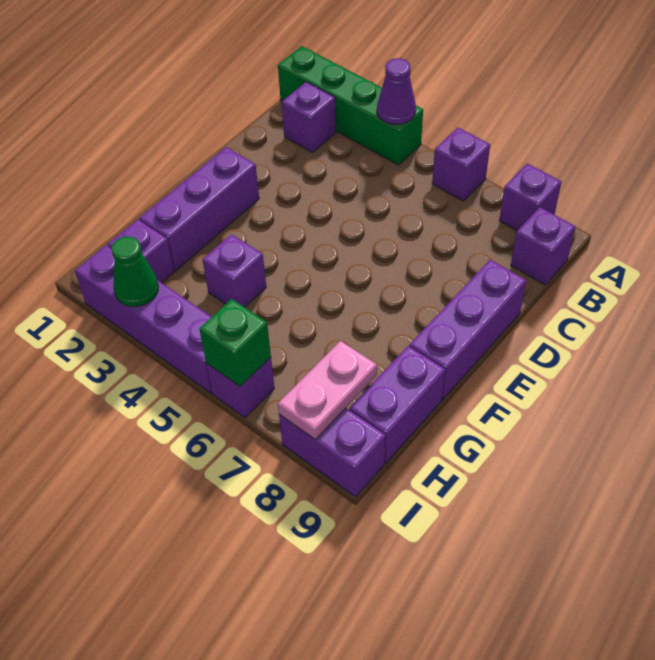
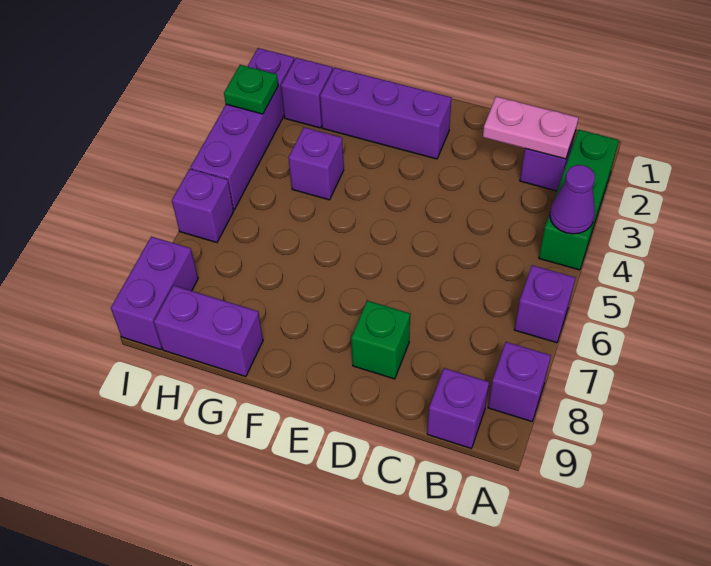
green brick A1:A4 level 1 -> green brick A2:A4 level 1
purple brick D9:F9 level 1 -> none
pink plate H8:I8 level 2 -> pink plate B2:C2 level 2
green cone I3 level 2 -> green plate I3 level 2
green brick I6 level 2 -> green brick D8 level 1

